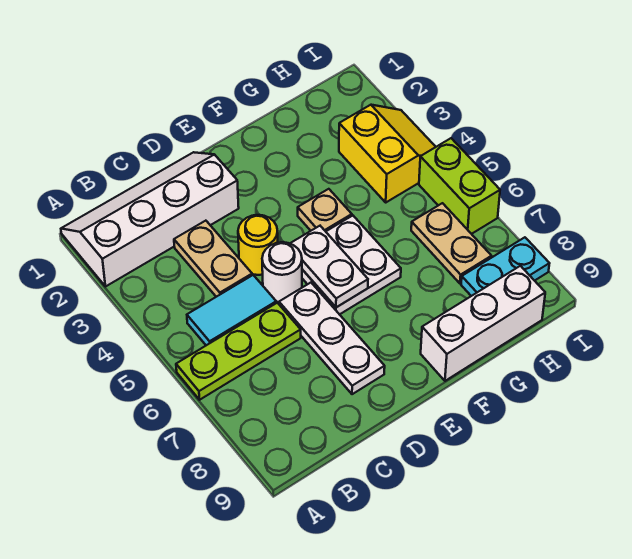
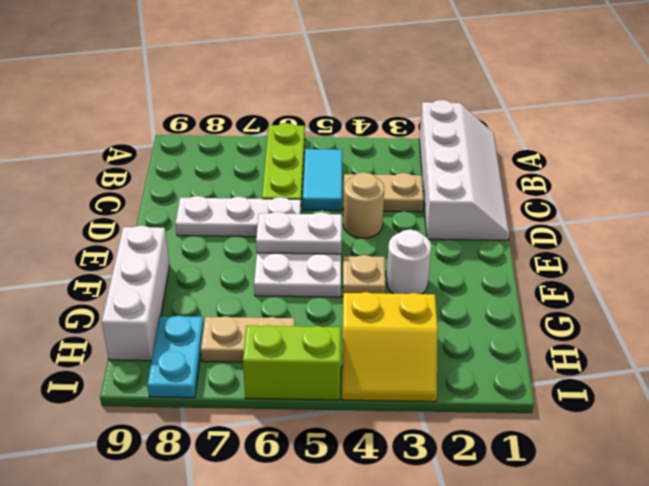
yellow round brick D4 level 1 -> tan round brick D4 level 1
white round brick D5 level 1 -> white round brick F3 level 1

